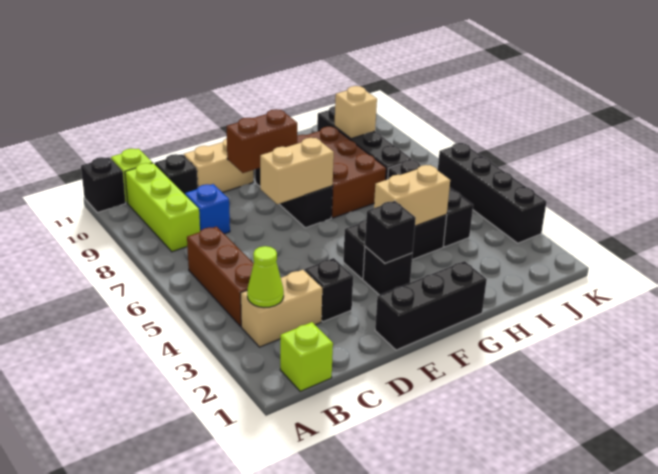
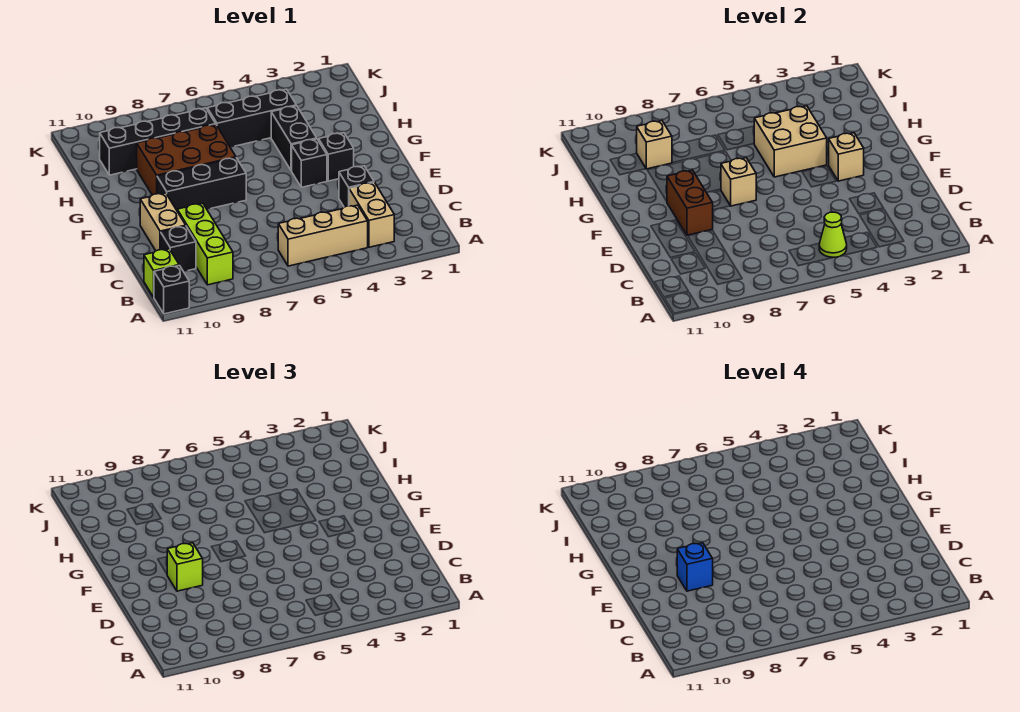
lime brick B1 level 1 -> lime brick E9 level 3
lime cone B3 level 2 -> lime cone B5 level 2
brown brick B4:B6 level 1 -> tan brick B4:B6 level 1
lime brick B8:B10 level 1 -> lime brick B9:D9 level 1
blue brick C8 level 1 -> blue brick E9 level 4
black brick E1:G1 level 1 -> none
tan brick E7:F7 level 2 -> tan brick F7 level 2
black brick F3 level 2 -> tan brick F3 level 2
tan brick G4:H4 level 2 -> tan brick G4:H5 level 2
black brick K3:K6 level 1 -> none

